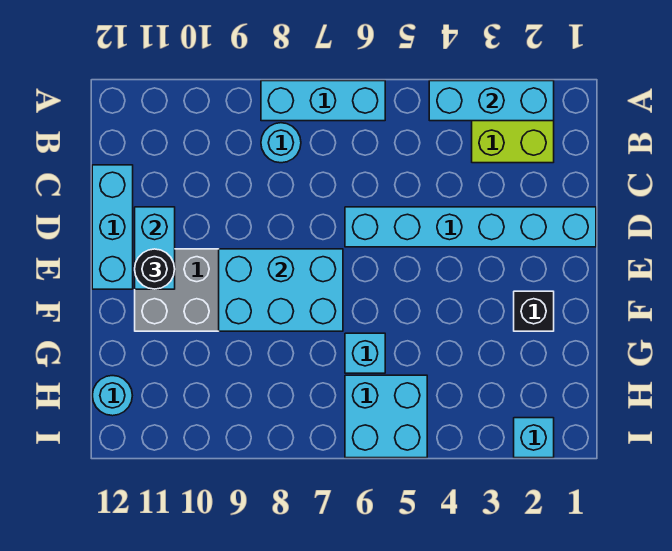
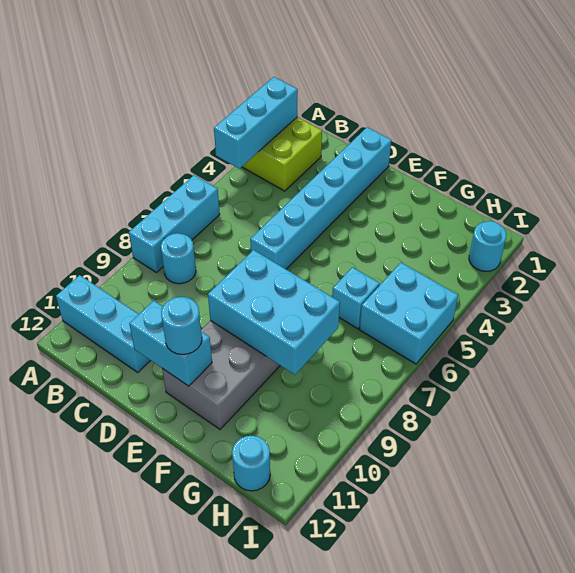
cyan brick C12:E12 level 1 -> cyan brick A11:C11 level 1
cyan brick E7:F9 level 2 -> cyan brick E8:G9 level 2
black round brick E11 level 3 -> cyan round brick E11 level 3
black brick F2 level 1 -> none
cyan brick I2 level 1 -> cyan round brick I2 level 1

